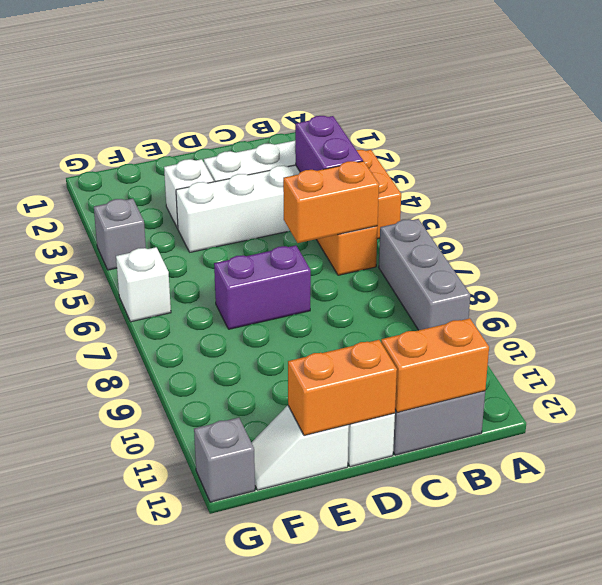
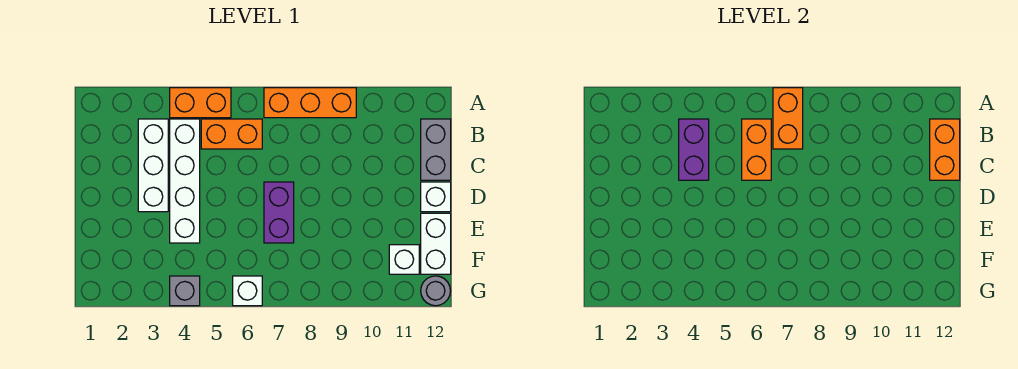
grey brick A7:A9 level 1 -> orange brick A7:A9 level 1
purple brick B4:B5 level 2 -> purple brick B4:C4 level 2
orange brick D12:E12 level 2 -> orange brick A7:B7 level 2
white brick E3 level 1 -> white brick F11 level 1
white slope E12:F12 level 1 top E -> white brick E12:F12 level 1
grey brick G12 level 1 -> grey round brick G12 level 1

